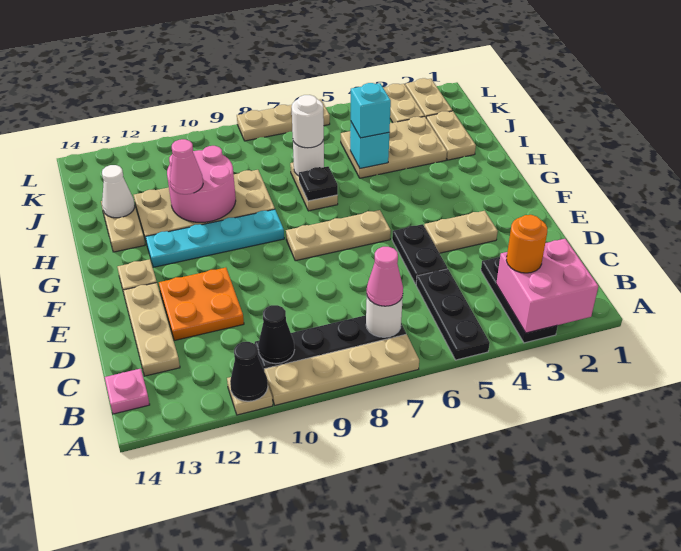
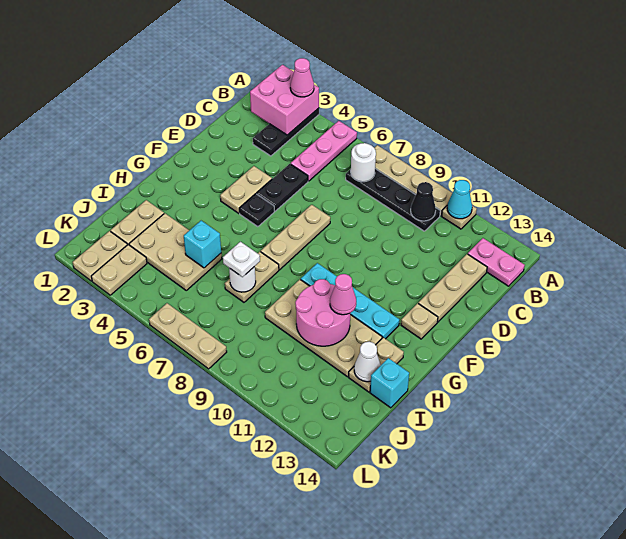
black plate A5:C5 level 1 -> pink plate A5:C5 level 1
black cone A11 level 2 -> cyan cone A11 level 2
orange round brick B3 level 3 -> none
pink cone B7 level 3 -> pink cone A3 level 3
pink plate B14 level 1 -> pink plate B13:B14 level 1
orange plate D11:E12 level 1 -> none
tan plate E3:E4 level 1 -> tan plate E4:F4 level 1
tan plate F6:F8 level 1 -> tan plate E7:G7 level 1
black plate H7 level 2 -> black plate F5 level 1
cyan brick I5 level 3 -> cyan brick I14 level 1
white round brick I7 level 3 -> white plate I7 level 3

